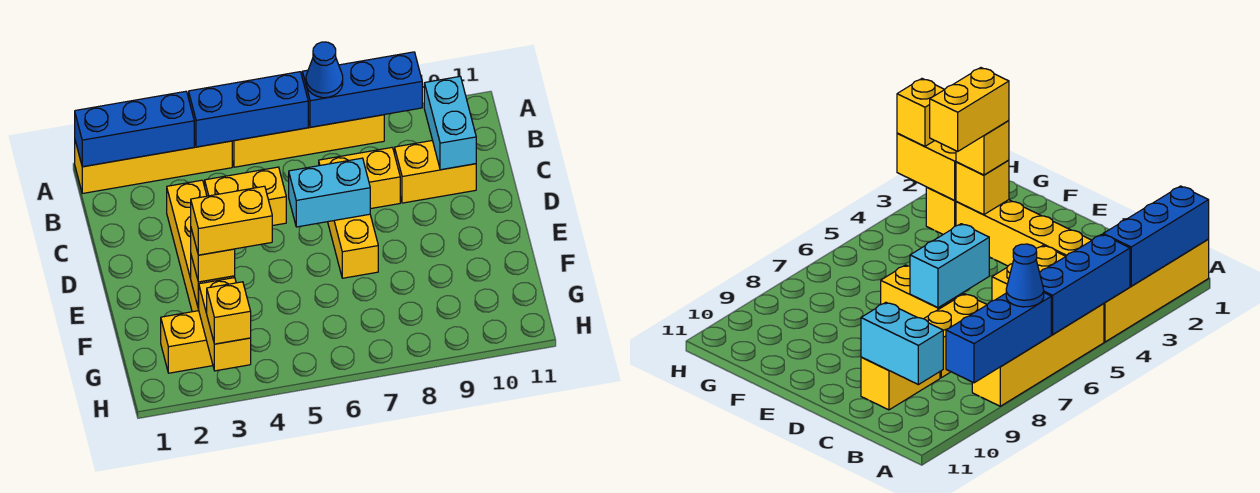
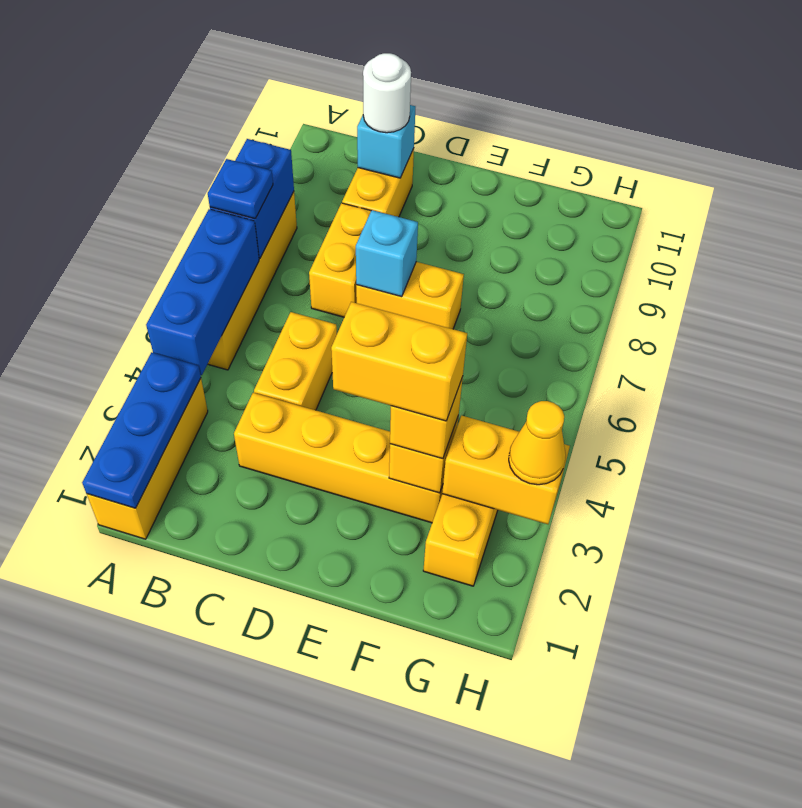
yellow brick A1:A4 level 1 -> yellow brick A1:A3 level 1
blue brick A1:A3 level 2 -> blue plate A1:A3 level 2
blue brick A7:A9 level 2 -> blue brick A7:A8 level 2
blue cone A7 level 3 -> blue plate A7 level 3
cyan brick B10:C10 level 2 -> cyan brick C10 level 2
none -> white round brick C10 level 3
cyan brick D6:D7 level 2 -> cyan brick D7 level 2
yellow brick F3:F4 level 4 -> yellow brick E3:F3 level 4
yellow brick H3 level 3 -> yellow cone H3 level 3

